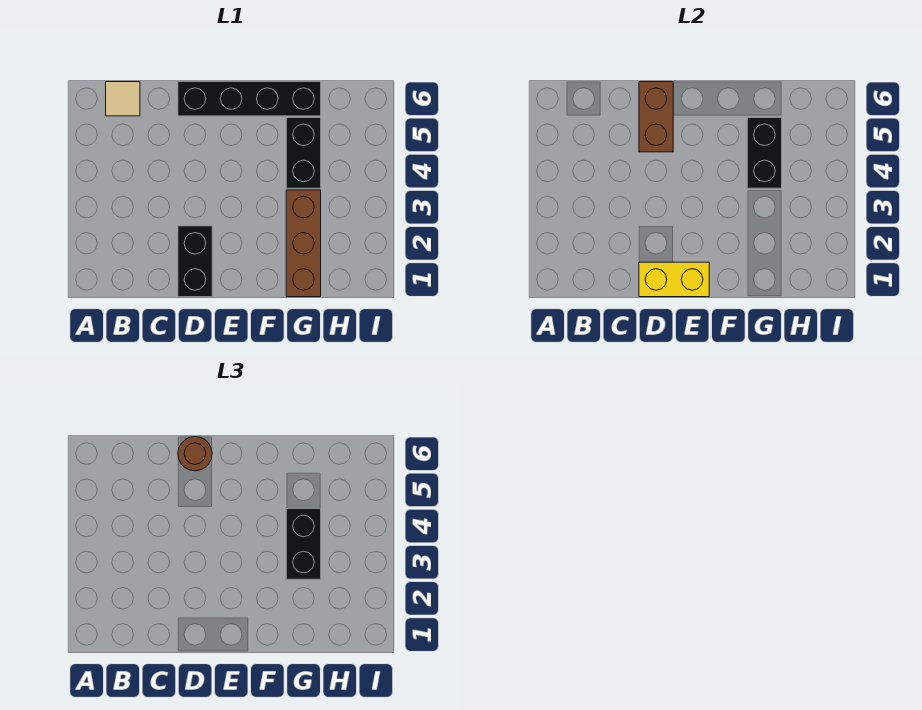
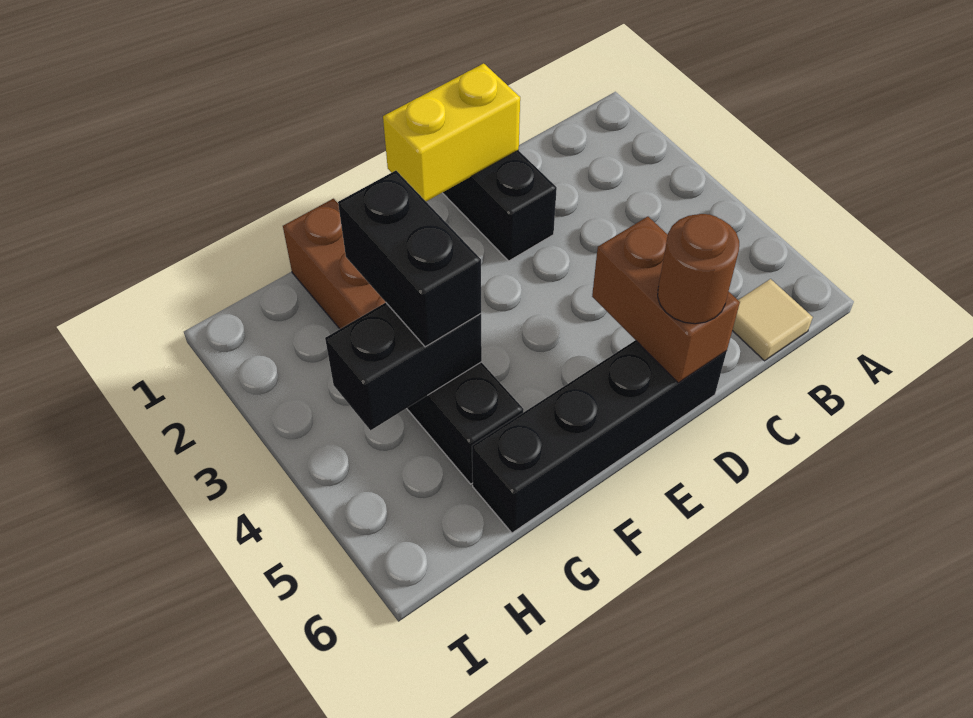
black brick G4:G5 level 2 -> black brick G4:H4 level 2

